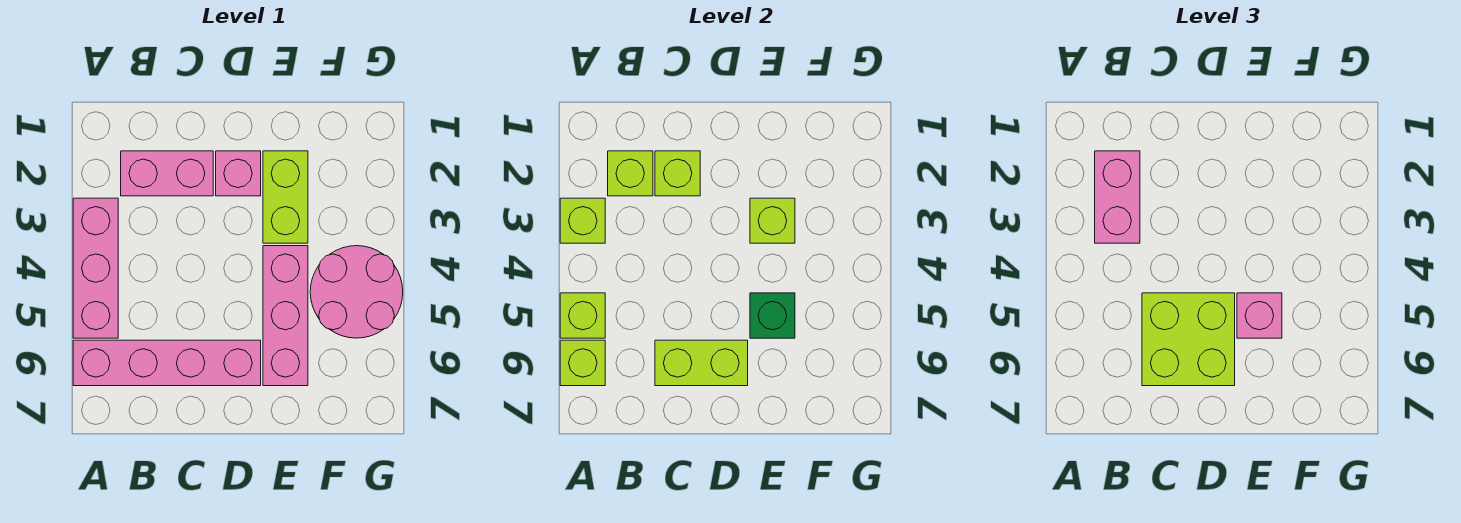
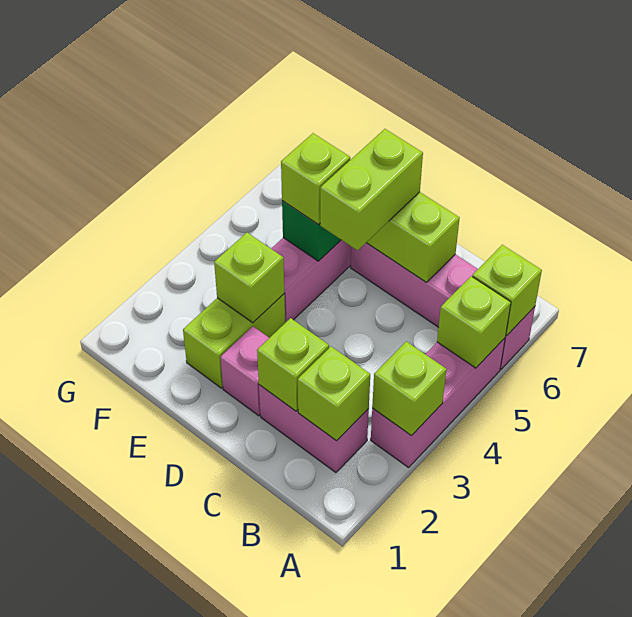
pink brick B2:B3 level 3 -> none
lime brick C5:D6 level 3 -> lime brick D5:D6 level 3
pink brick E5 level 3 -> lime brick E5 level 3
pink round brick F4:G5 level 1 -> none

